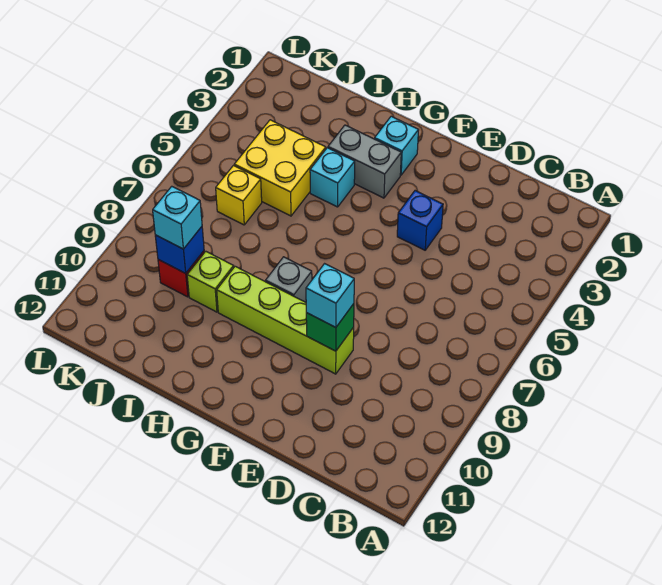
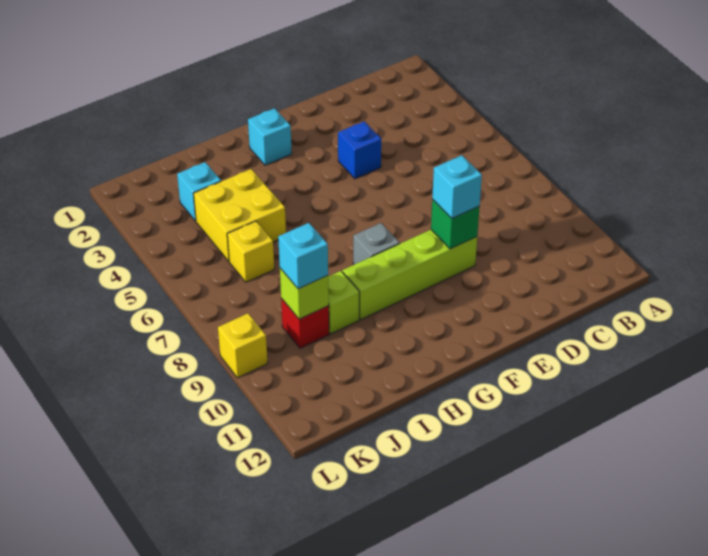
grey brick G3:H3 level 1 -> none
cyan brick H4 level 1 -> cyan brick J3 level 1
blue brick J9 level 2 -> lime brick J9 level 2
none -> yellow brick L9 level 1

